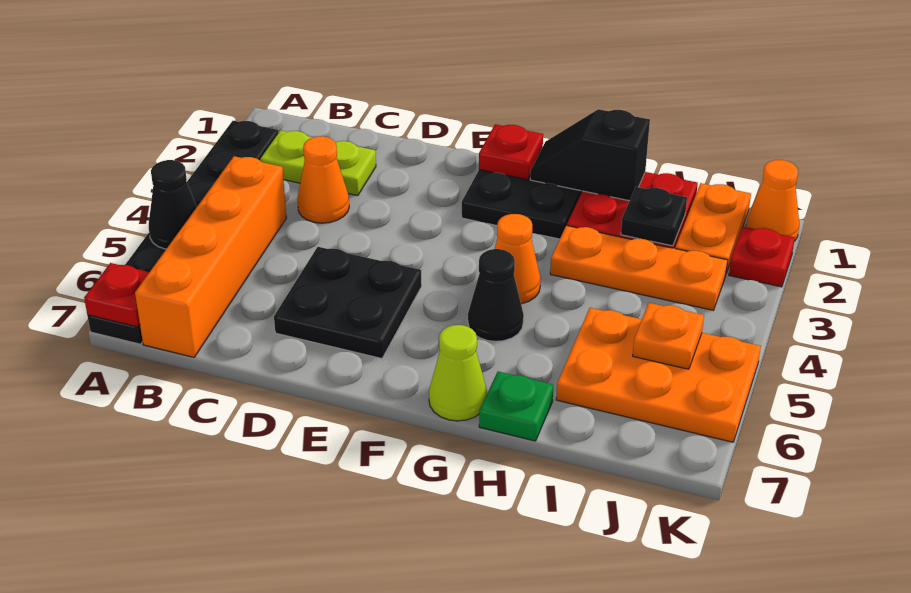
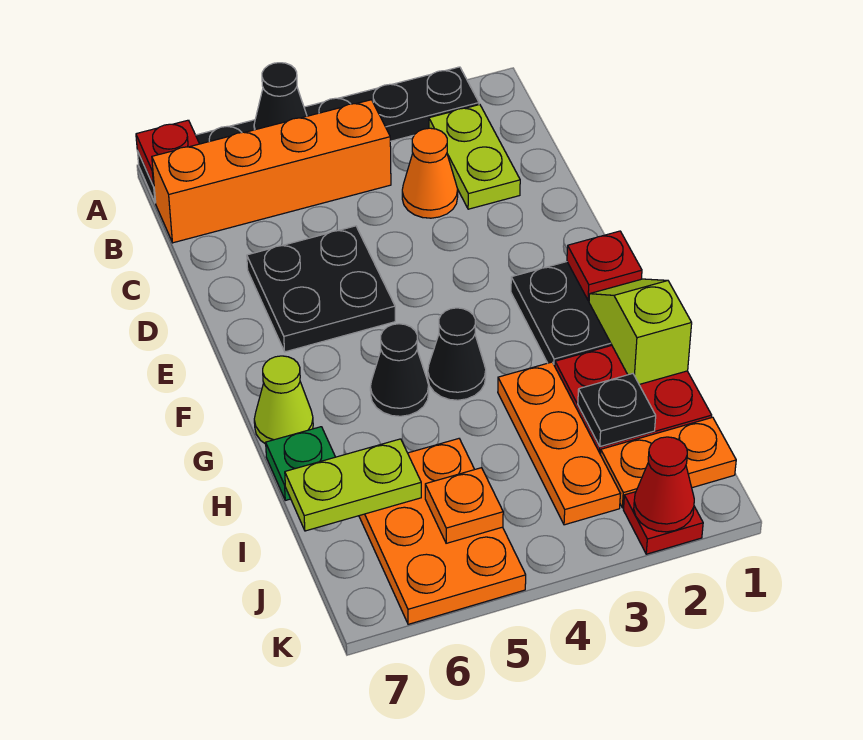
black slope G1:H1 level 2 top H -> lime slope G1:H1 level 2 top H
orange cone G4 level 1 -> black cone G4 level 1
none -> lime plate I6:I7 level 2
orange cone K1 level 1 -> none
none -> red cone K2 level 2

